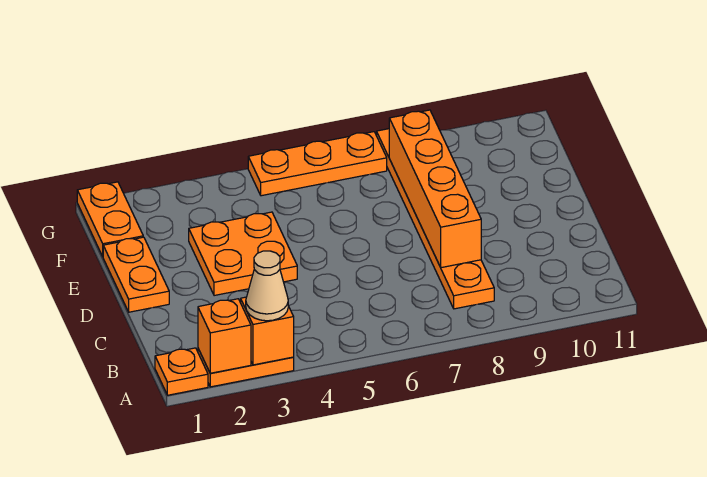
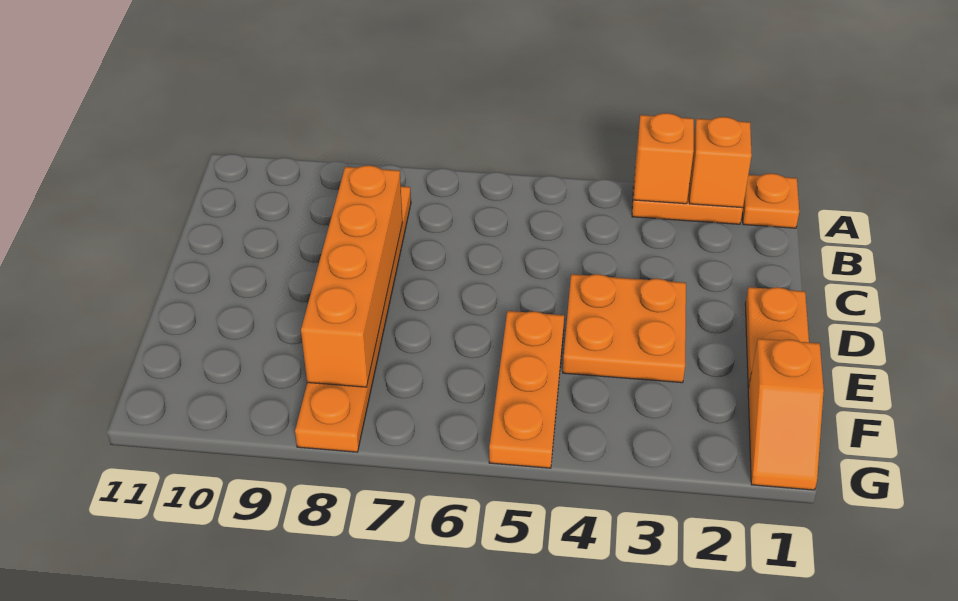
tan cone A3 level 3 -> none
orange plate F1:G1 level 1 -> orange slope F1:G1 level 1 top F
orange plate G5:G7 level 1 -> orange plate E5:G5 level 1

